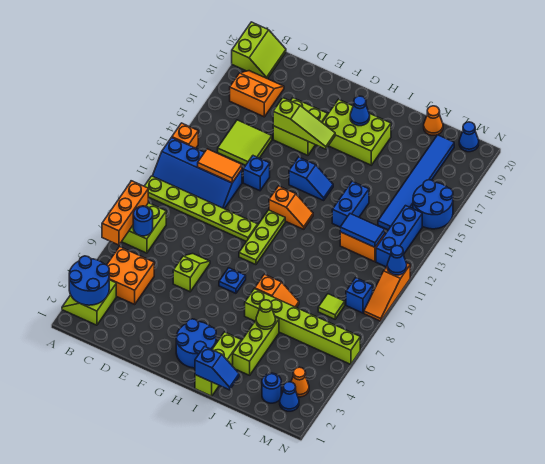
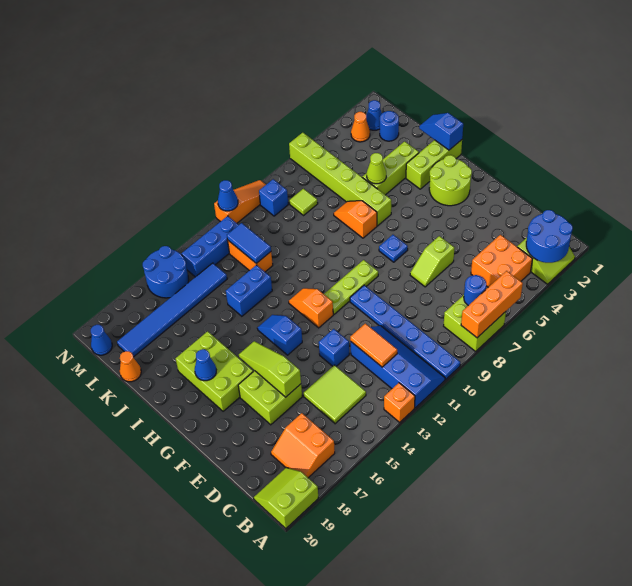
lime plate A10:F10 level 1 -> blue plate A10:F10 level 1
blue round brick G2:H3 level 1 -> lime round brick G2:H3 level 1

